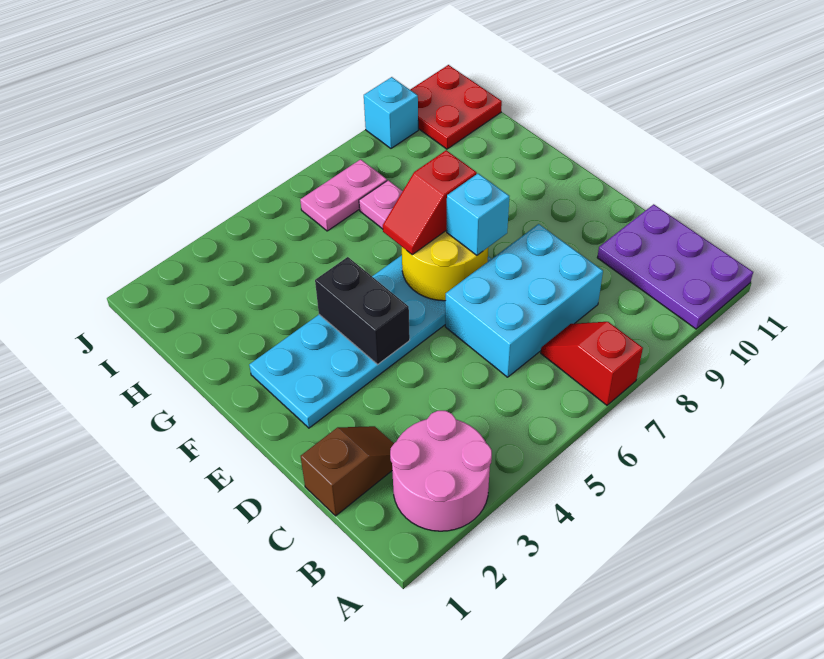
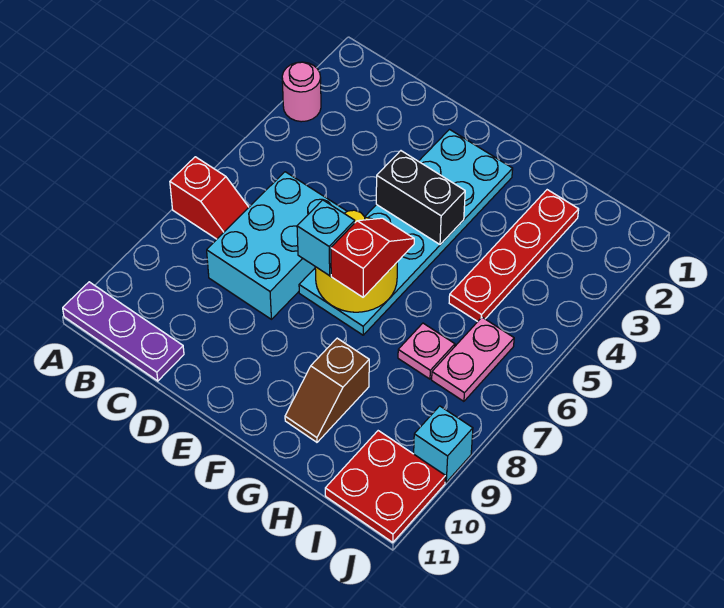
pink round brick A2:B3 level 1 -> pink round brick A3 level 1
purple plate A10:C11 level 1 -> purple plate A11:C11 level 1
brown slope C1:C2 level 1 top 1 -> brown slope G9:G10 level 1 top 9
none -> red plate H2:H5 level 1

